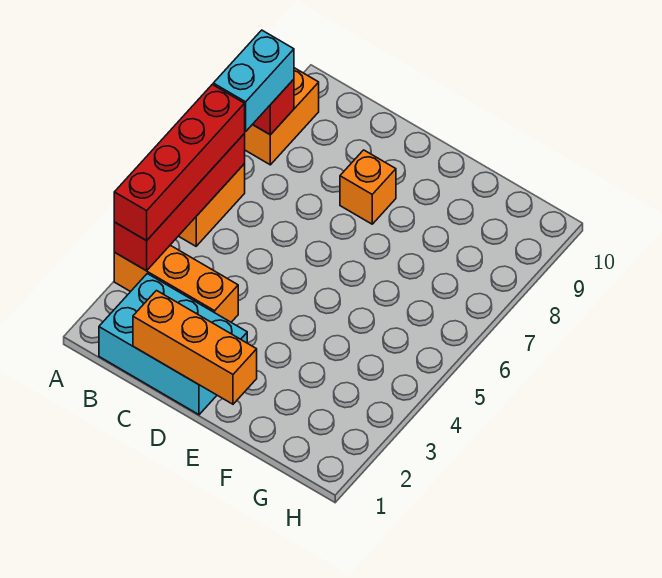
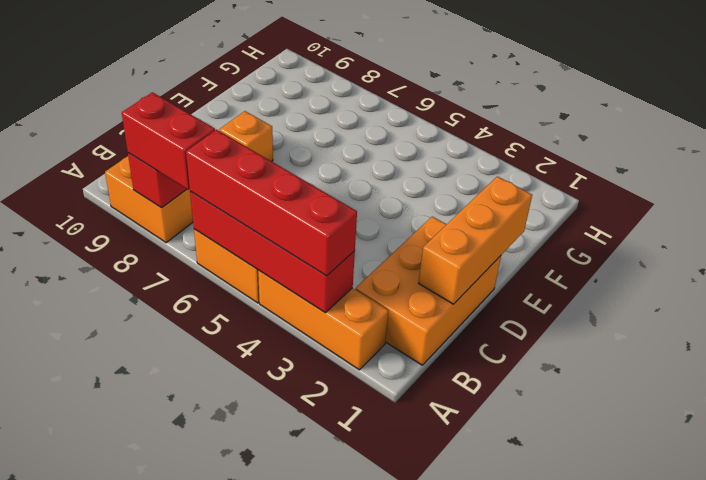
orange brick A3:C3 level 1 -> orange brick A2:A4 level 1
cyan brick A7:A8 level 3 -> red brick A7:A8 level 3
cyan brick B1:D2 level 1 -> orange brick B1:D2 level 1

